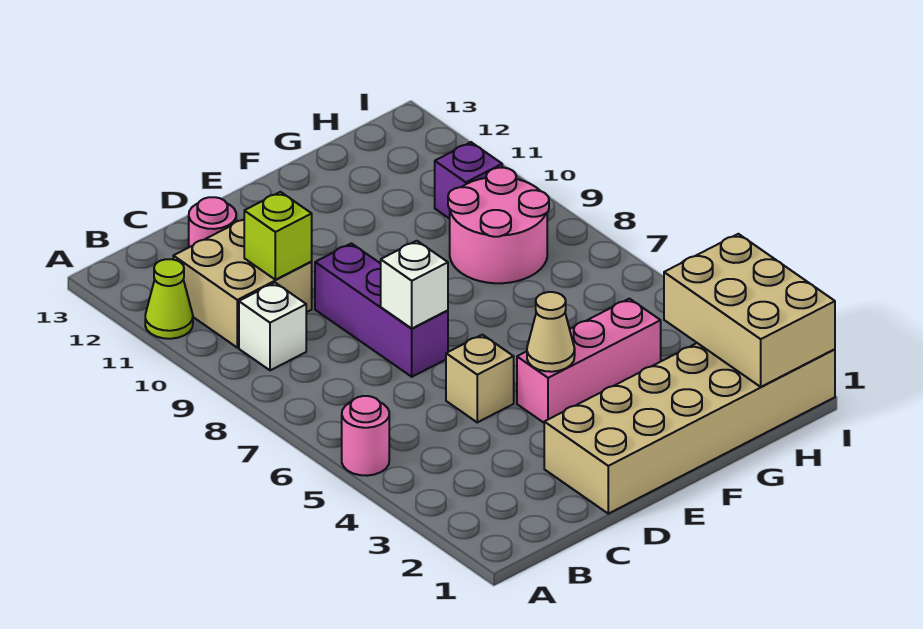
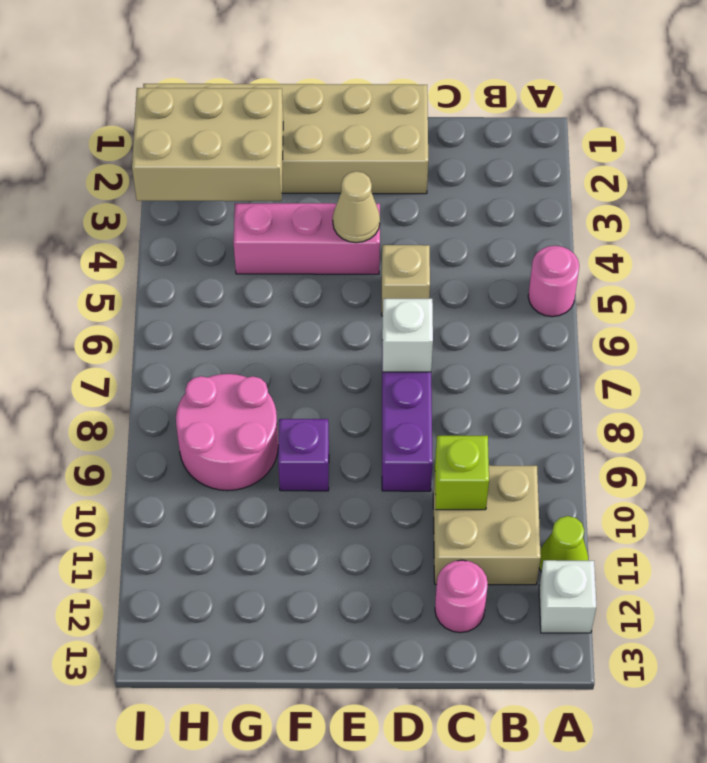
white brick B9 level 1 -> white brick A12 level 1
tan brick H1:I3 level 2 -> tan brick G2:I3 level 2
purple brick H10 level 1 -> purple brick F9 level 1

